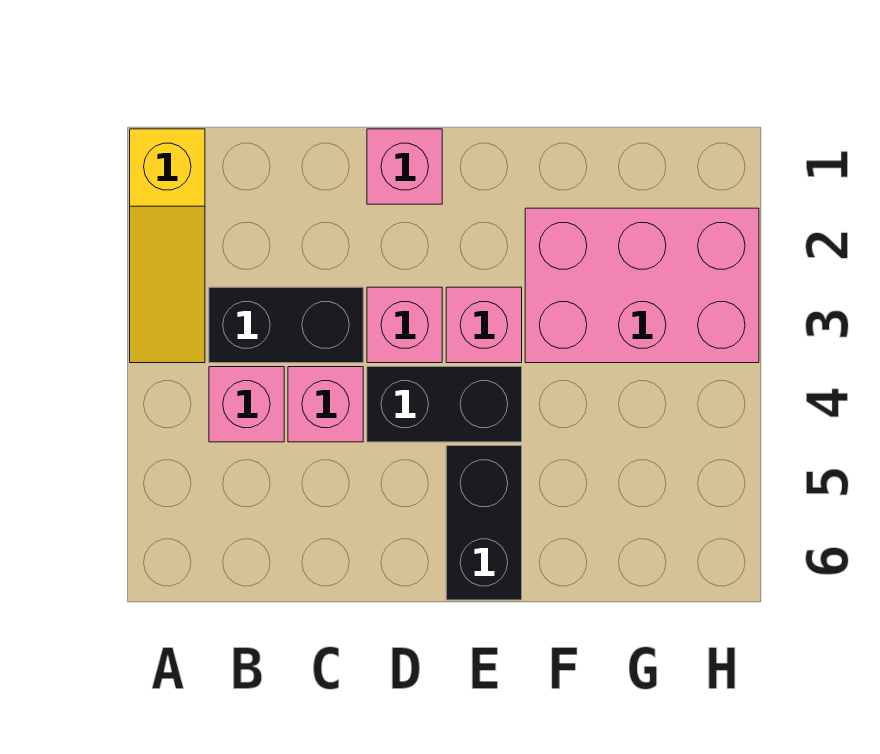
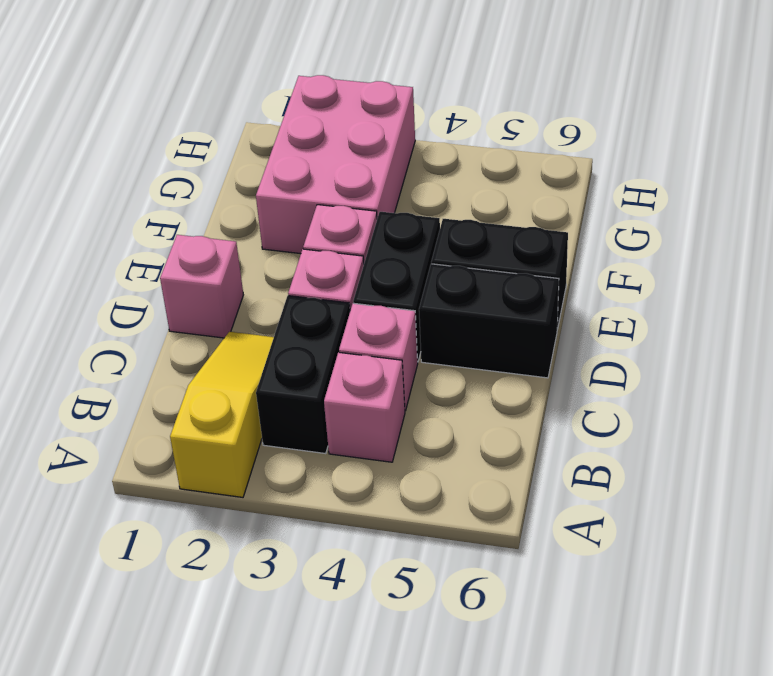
yellow slope A1:A3 level 1 top 1 -> yellow slope A2:C2 level 1 top A
none -> black brick D5:D6 level 1

